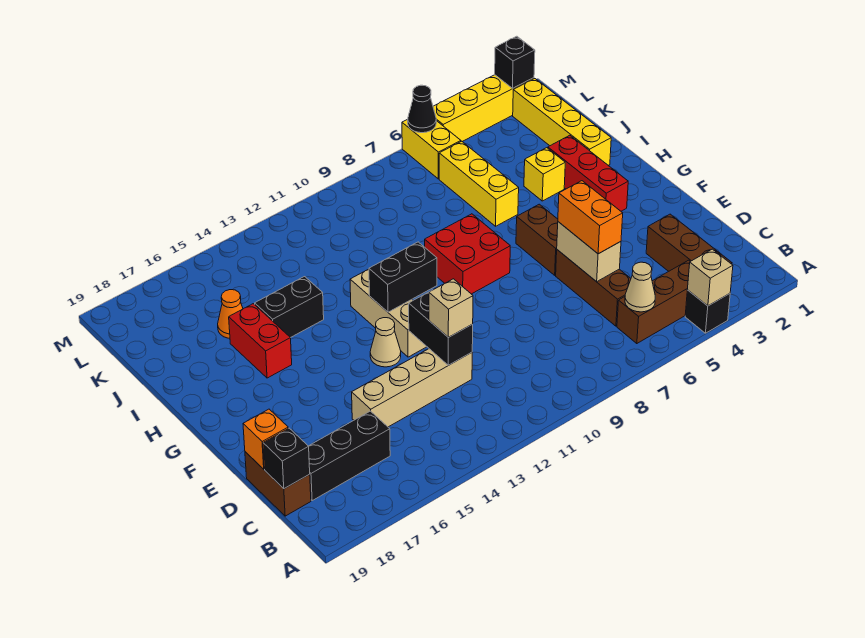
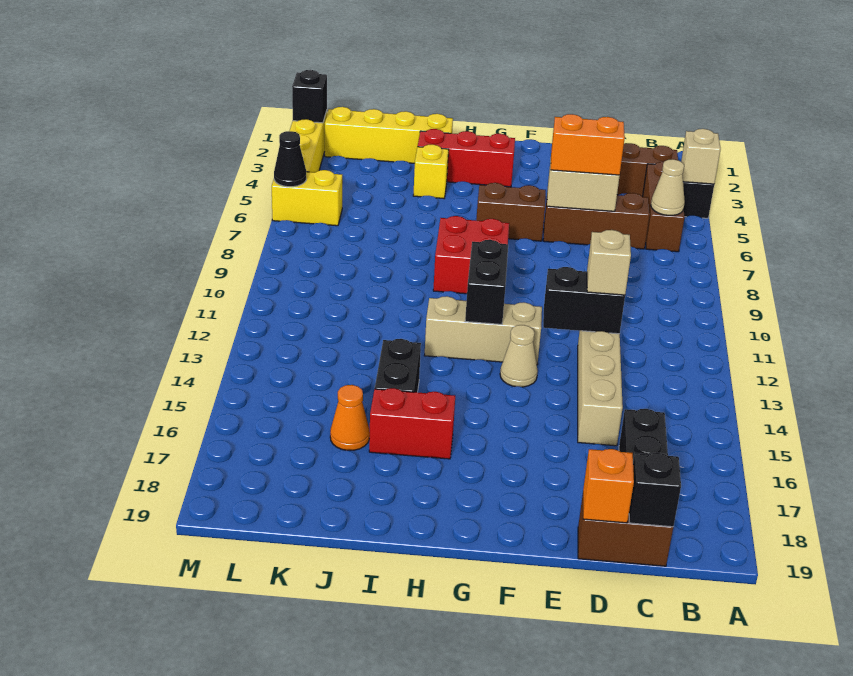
yellow brick I6:K6 level 1 -> none

